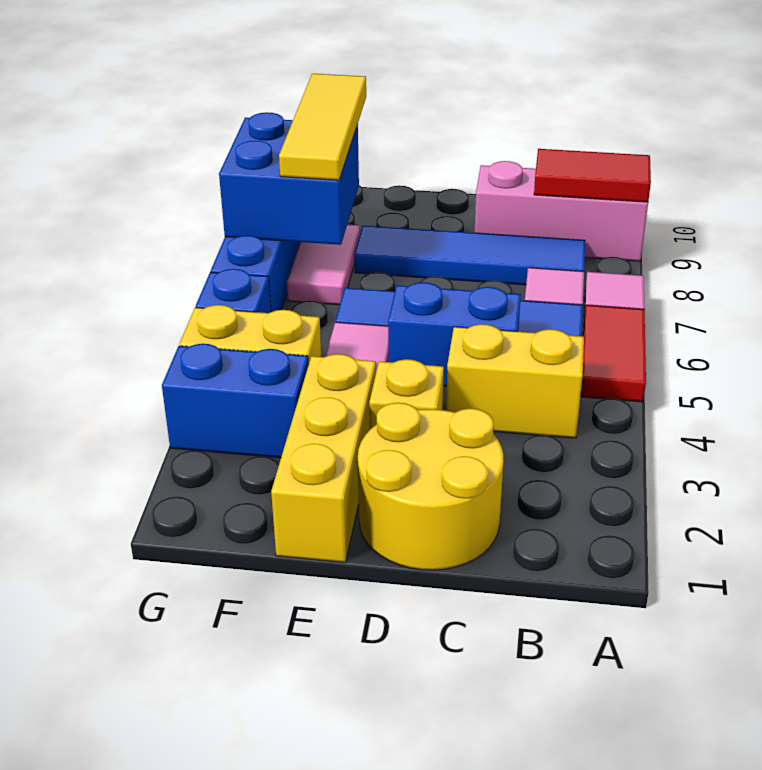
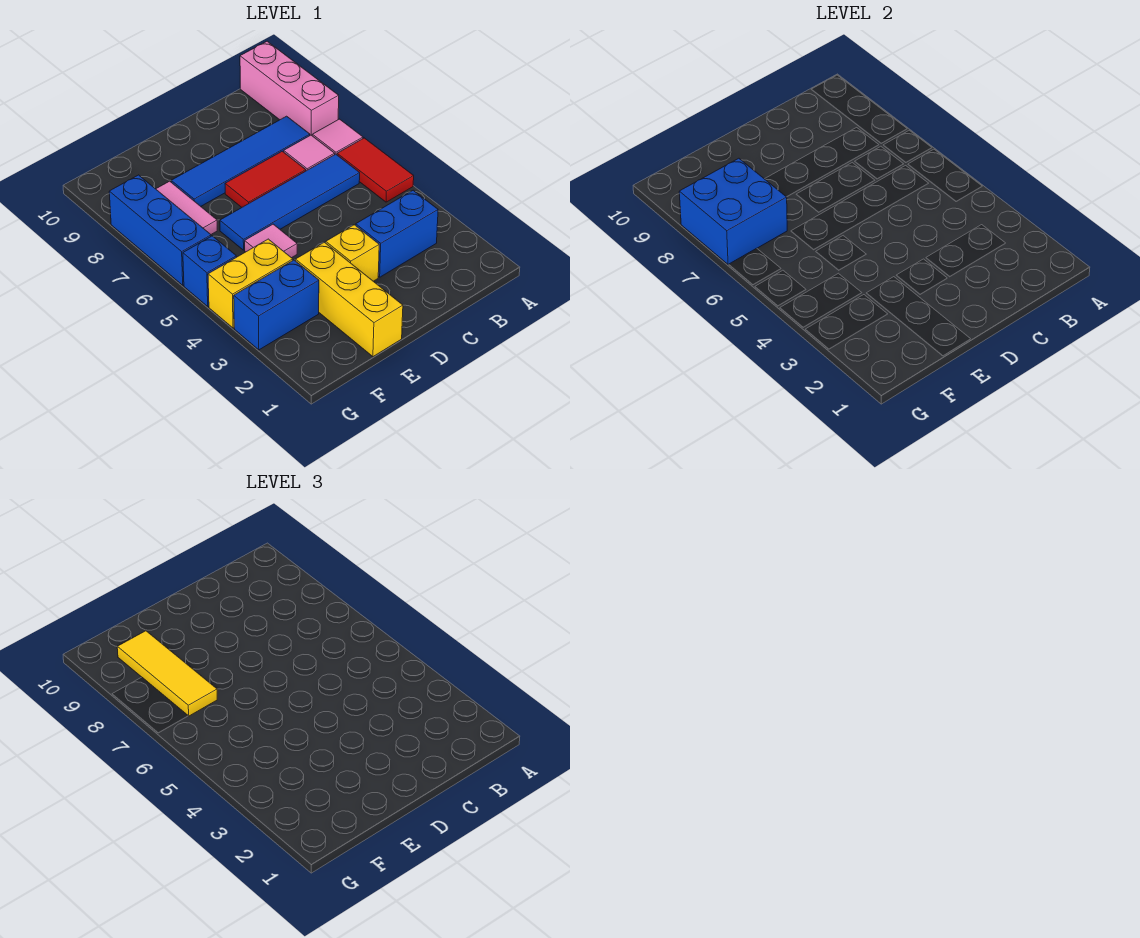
pink brick A9:C9 level 1 -> pink brick A8:A10 level 1
red tile A9:B9 level 2 -> red tile C7:D7 level 1
yellow brick B4:C4 level 1 -> none
yellow round brick C1:D2 level 1 -> none
blue brick C5:D5 level 1 -> blue brick B3:C3 level 1

